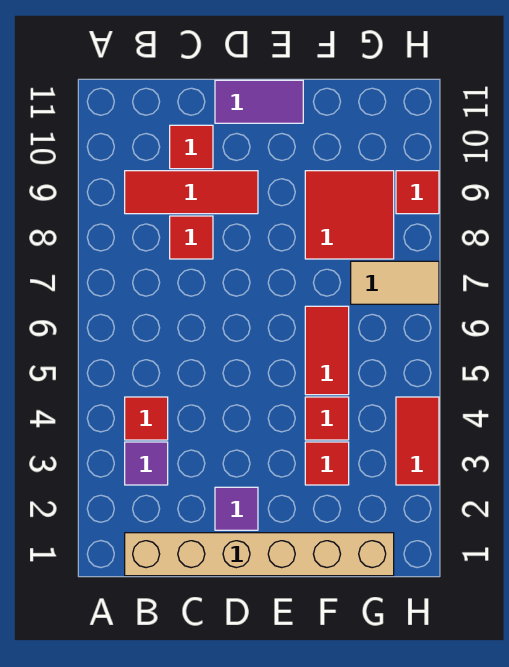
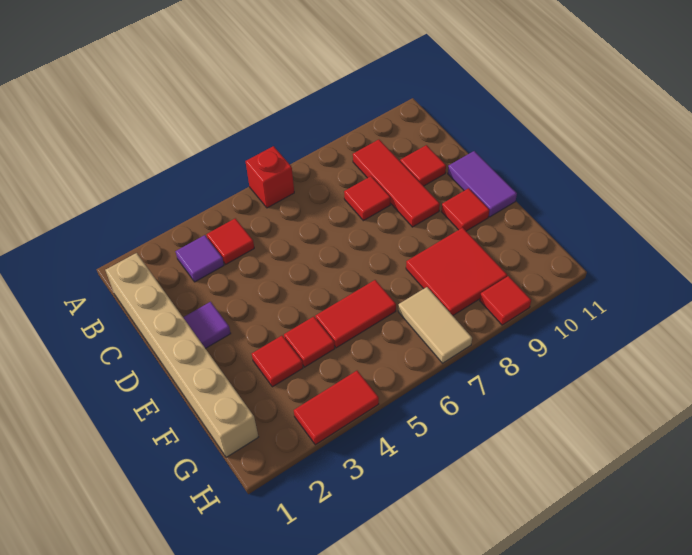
none -> red brick A6 level 1
none -> red tile E10 level 1

